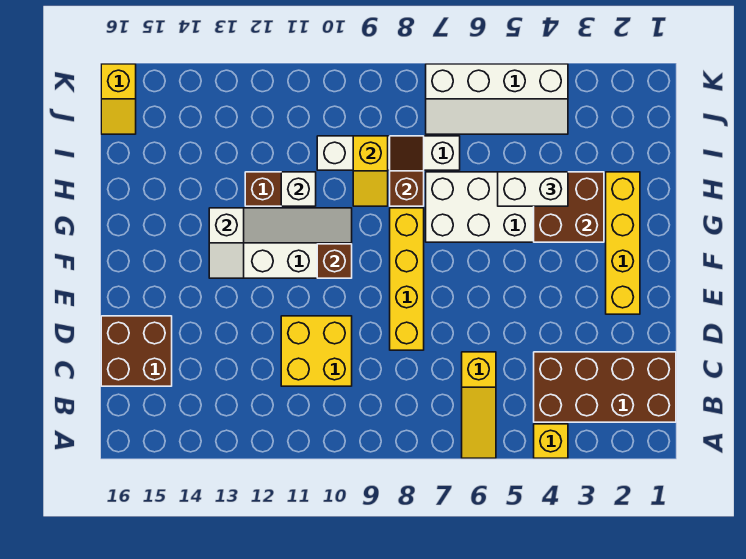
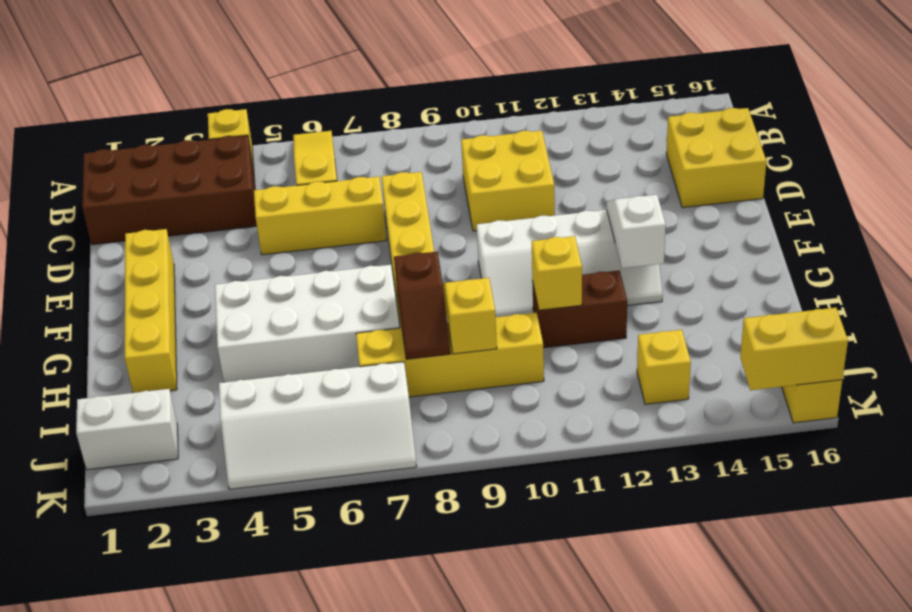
brown brick C15:D16 level 1 -> yellow brick C15:D16 level 1
none -> yellow brick D5:D7 level 1
brown brick F10 level 2 -> none
brown brick G3:H4 level 2 -> none
white brick H4:H5 level 3 -> white brick J1:J2 level 1
white brick H11 level 2 -> yellow brick H11 level 2
white brick I7:I10 level 1 -> yellow brick I7:I10 level 1
white slope J4:K7 level 1 top K -> white slope J4:K7 level 1 top J
none -> yellow brick J13 level 1
none -> yellow brick K15:K16 level 2

